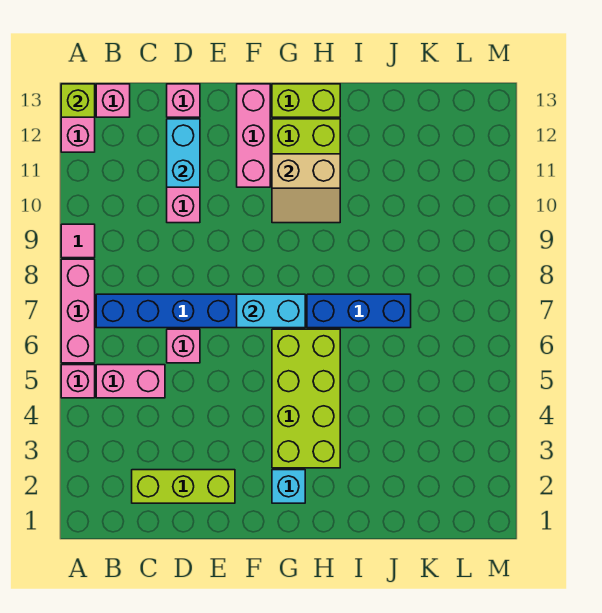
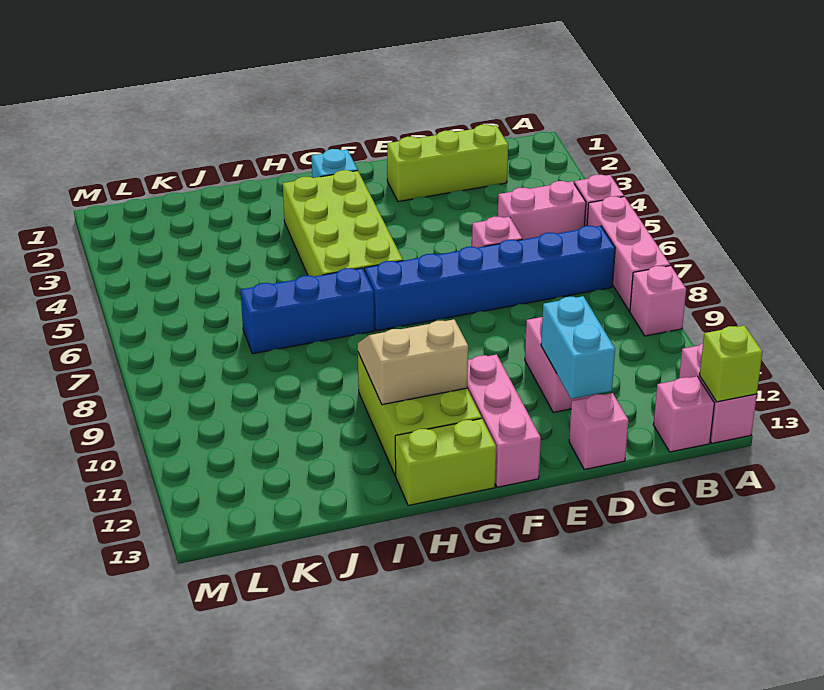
pink tile A9 level 1 -> pink brick A9 level 1
cyan brick F7:G7 level 2 -> none

